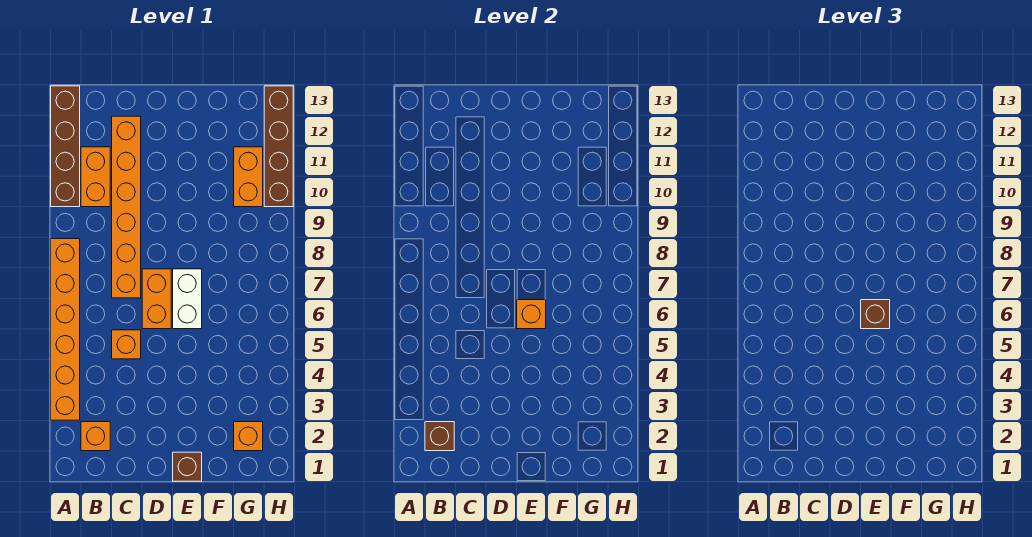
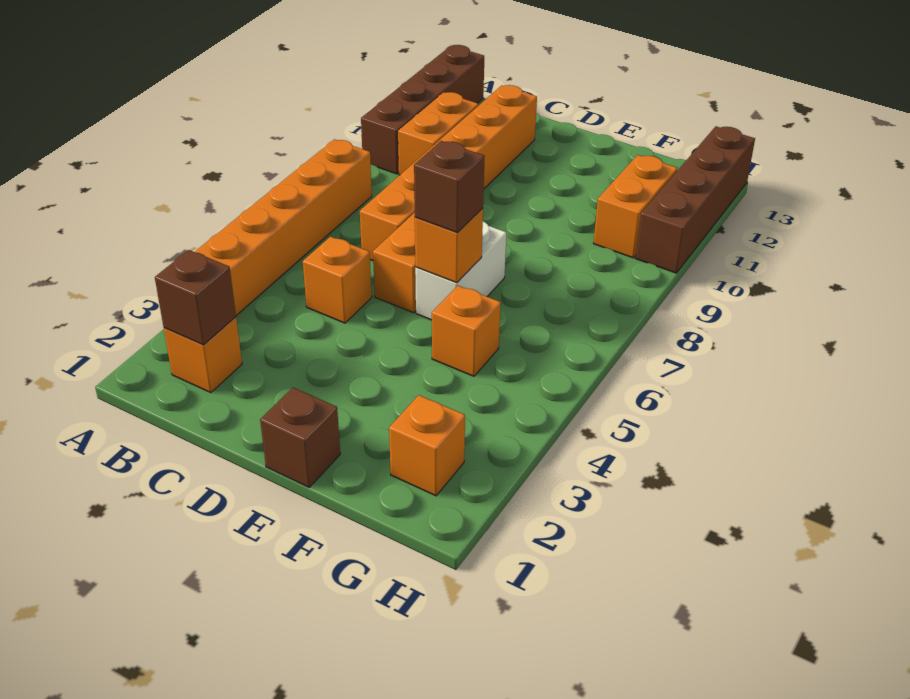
none -> orange brick F5 level 1

